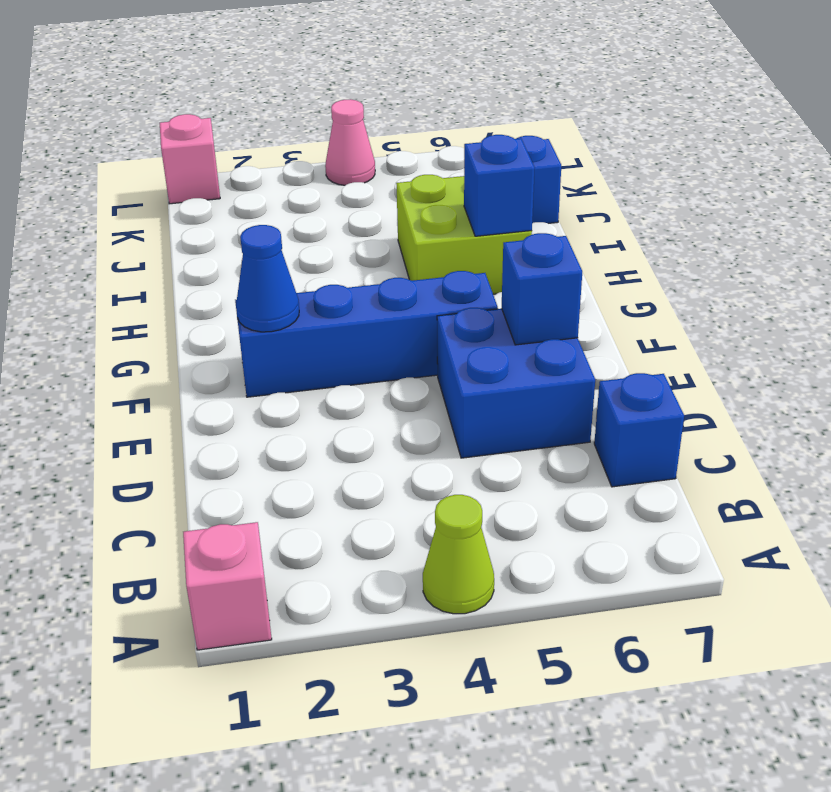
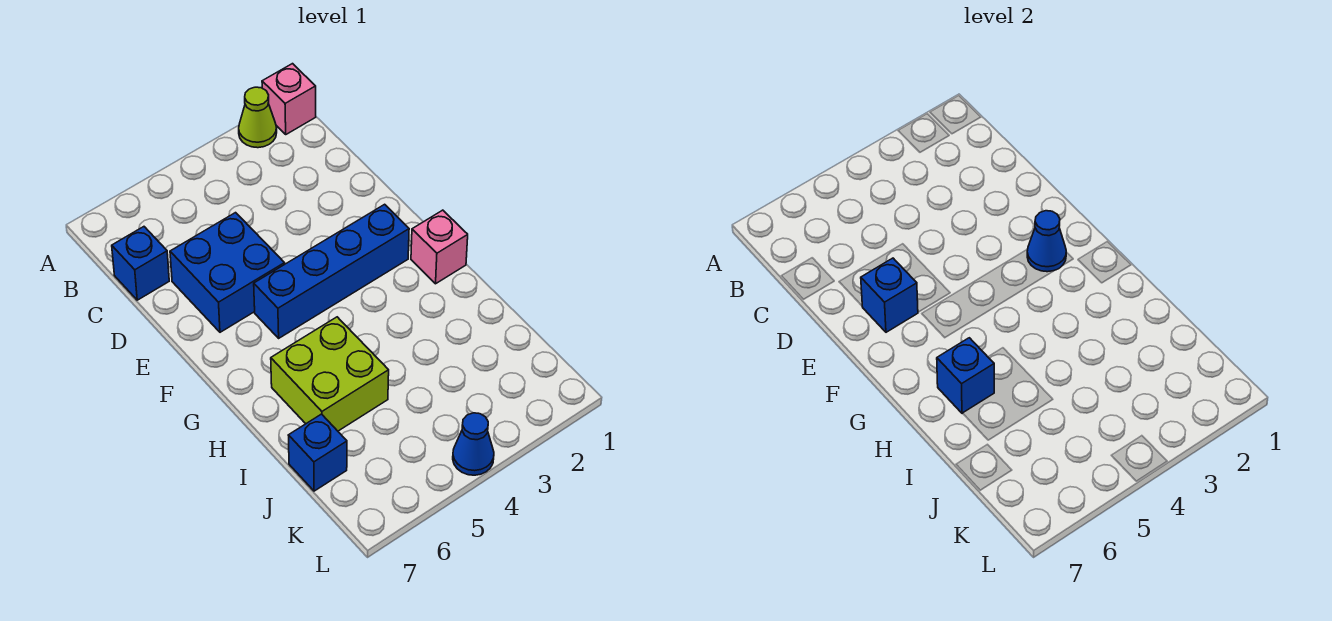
lime cone A4 level 1 -> lime cone A2 level 1
pink brick L1 level 1 -> pink brick G1 level 1
pink cone L4 level 1 -> blue cone L4 level 1

